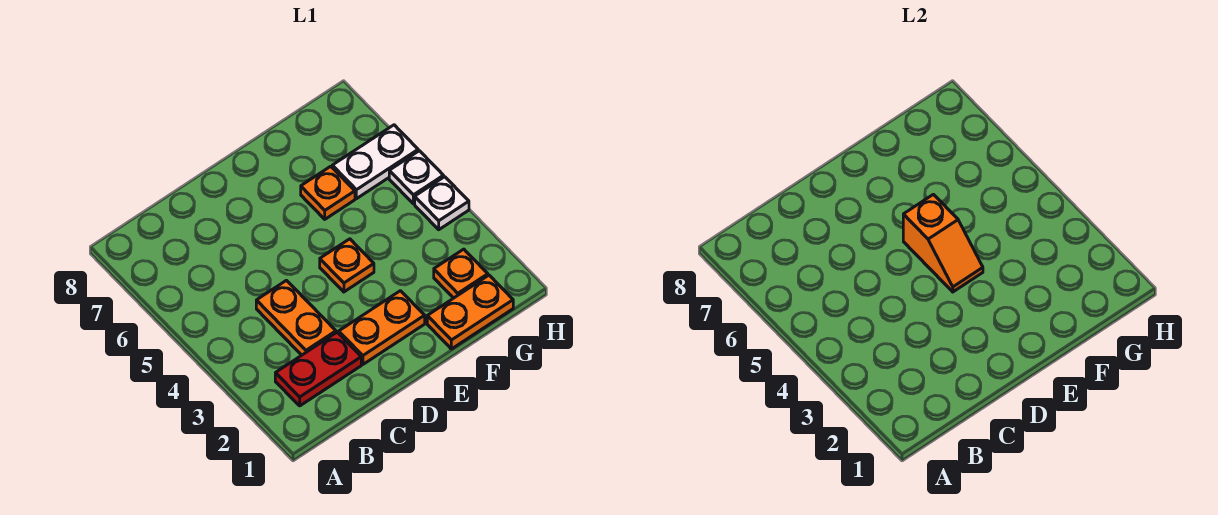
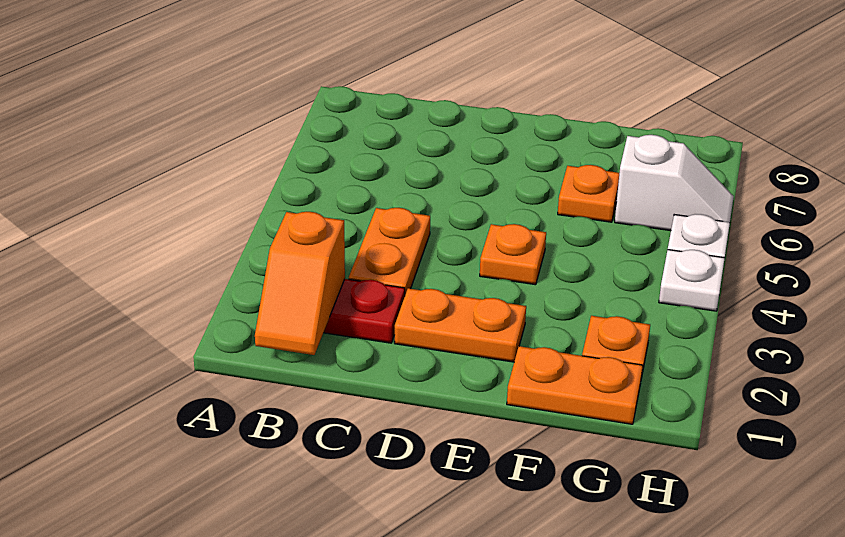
orange slope E4:E5 level 2 top 5 -> orange slope B1:B2 level 2 top 2
white plate G6:H6 level 1 -> white slope G6:H6 level 1 top G

